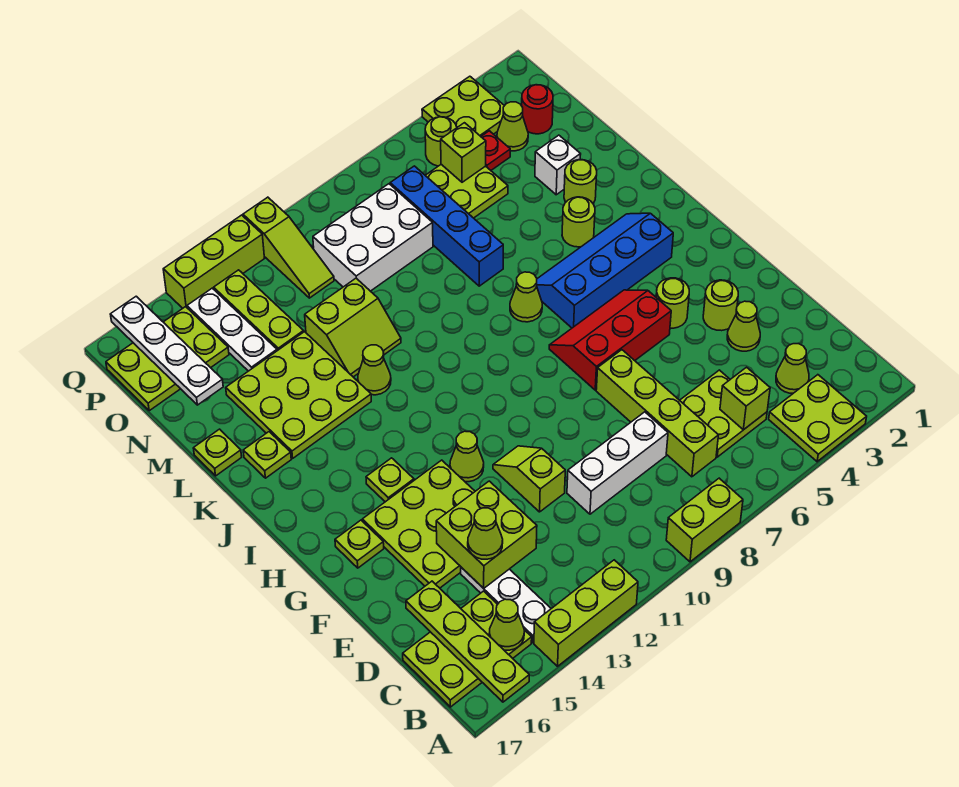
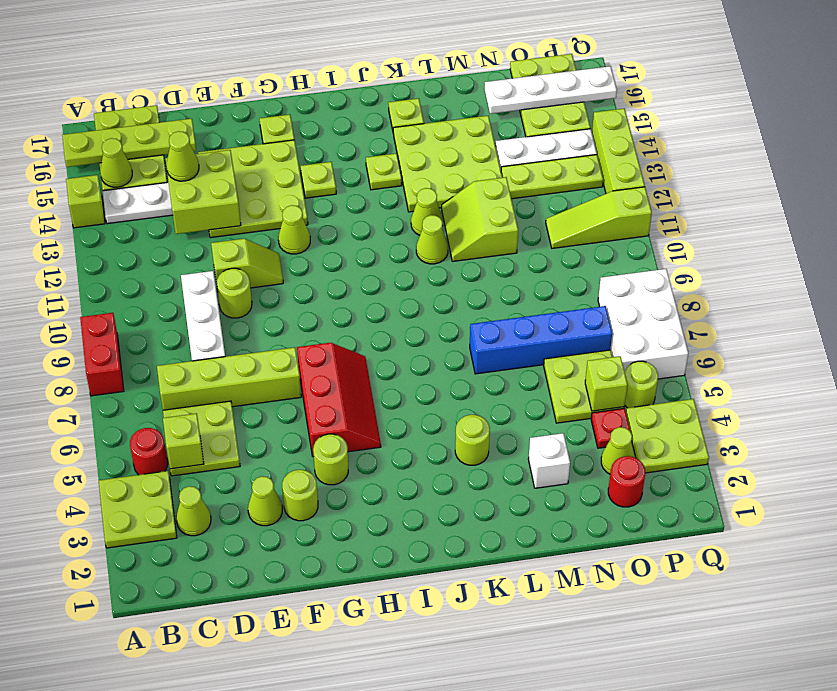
lime brick A8:A9 level 1 -> red brick A8:A9 level 1
lime brick A12:A14 level 1 -> lime brick A14 level 1
none -> red round brick B5 level 1
blue slope I3:J6 level 1 top I -> none
lime cone J7 level 1 -> lime cone K11 level 1
lime round brick L3 level 1 -> lime round brick E10 level 1
lime plate L17 level 1 -> lime plate J14 level 1
white brick N8:O10 level 1 -> white brick P6:Q8 level 1

